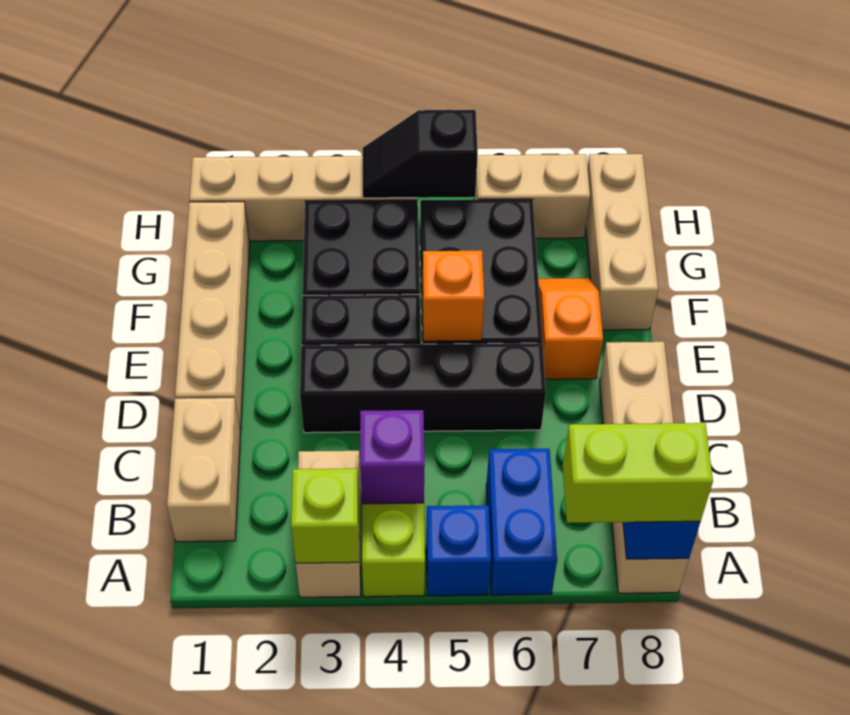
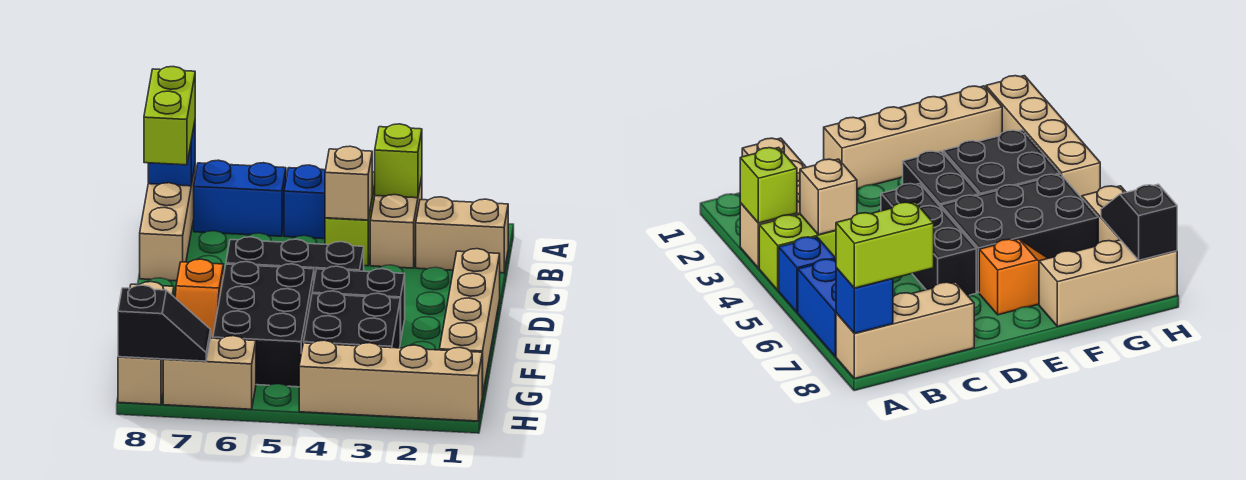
blue brick A6:B6 level 1 -> blue brick A6:A7 level 1
lime brick A7:A8 level 3 -> lime brick A8:B8 level 3
tan brick A8:D8 level 1 -> tan brick A8:C8 level 1
tan brick B1:C1 level 1 -> tan brick B1:B2 level 1
purple brick B4 level 2 -> tan brick B4 level 2
black brick D3:D6 level 1 -> black brick D4:D6 level 1
orange brick E5 level 2 -> none
black slope H4:H5 level 2 top 5 -> black slope H7:H8 level 2 top 8

